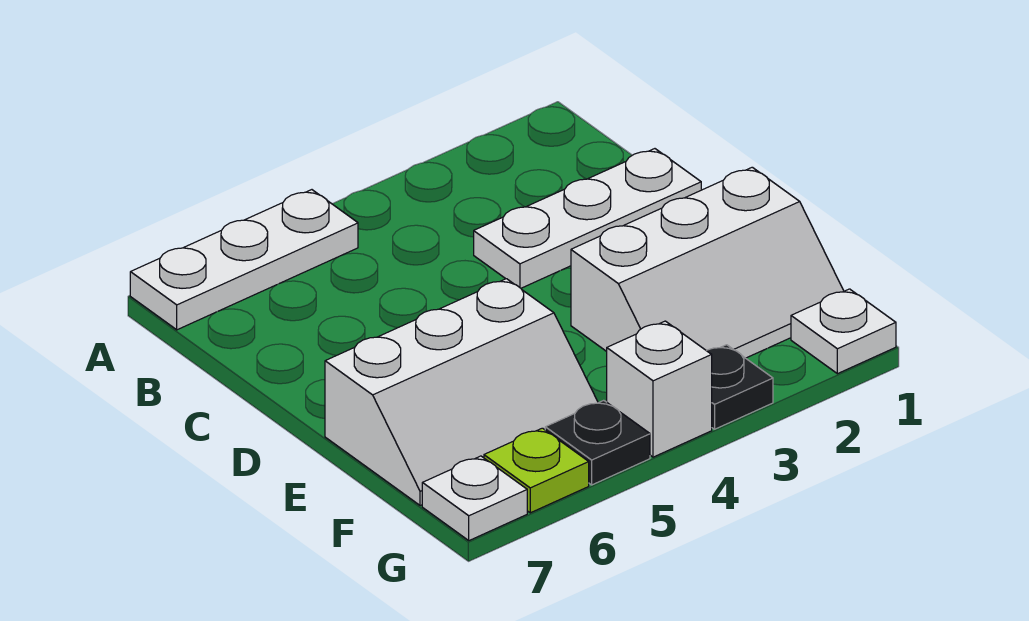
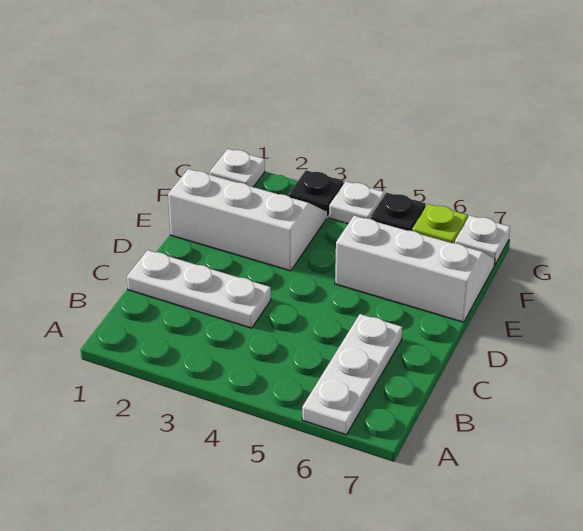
white plate A5:A7 level 1 -> white plate A6:C6 level 1
white brick G4 level 1 -> white plate G4 level 1

